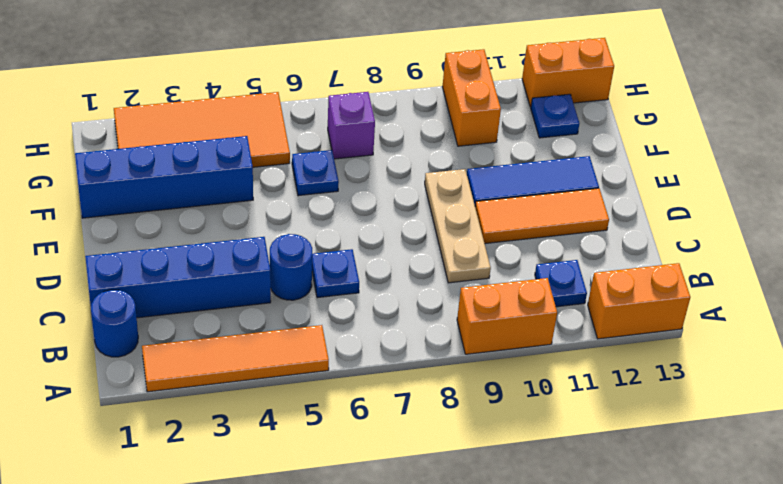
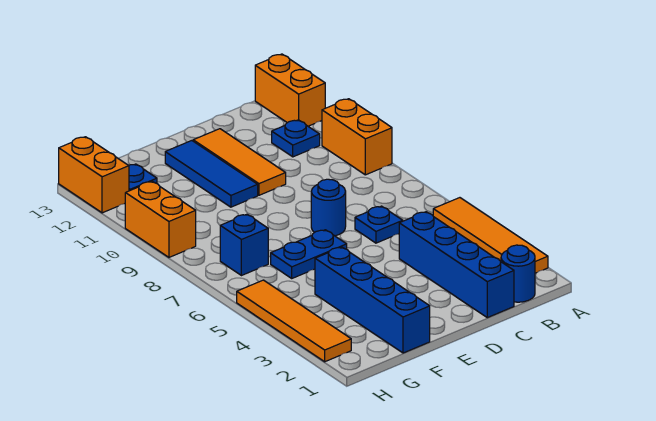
blue round brick C5 level 1 -> blue round brick D7 level 1
tan plate C9:E9 level 1 -> none
blue plate F6 level 1 -> blue plate E6:F6 level 1
orange tile G2:H5 level 1 -> orange tile H2:H5 level 1
purple brick G7 level 1 -> blue brick G7 level 1
orange brick G10:H10 level 1 -> orange brick H9:H10 level 1

